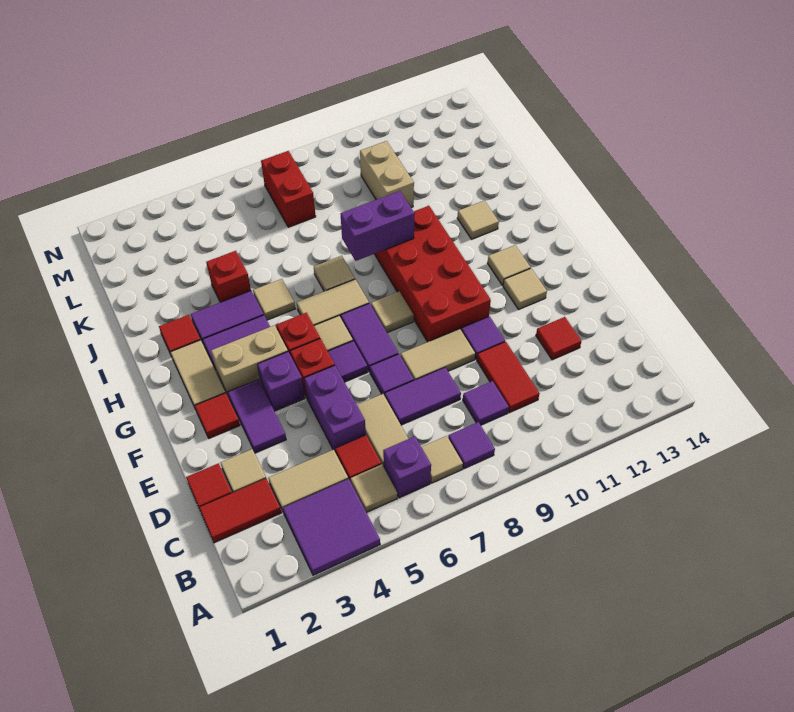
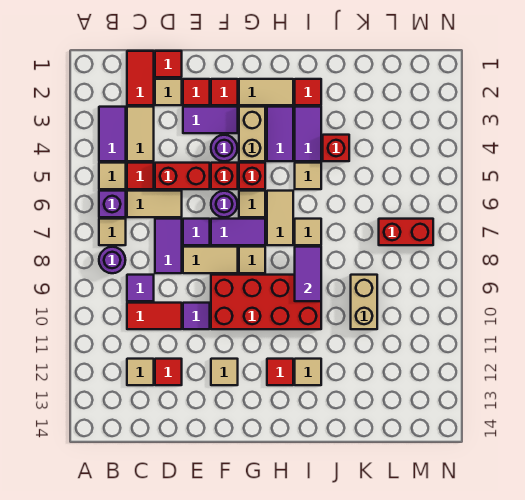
purple tile A3:B4 level 1 -> purple tile B3:B4 level 1
purple tile B8 level 1 -> purple round brick B8 level 1
purple brick D5:E5 level 1 -> red brick D5:E5 level 1
none -> red tile E2 level 1
tan tile E8:E9 level 1 -> tan tile E8:F8 level 1
purple brick F4 level 1 -> purple round brick F4 level 1
purple tile F6 level 1 -> purple round brick F6 level 1
tan tile G12 level 1 -> tan tile C12 level 1
none -> red tile H12 level 1
purple brick I8:I9 level 2 -> purple tile I8:I9 level 2
tan brick K10:L10 level 1 -> tan brick K9:K10 level 1

